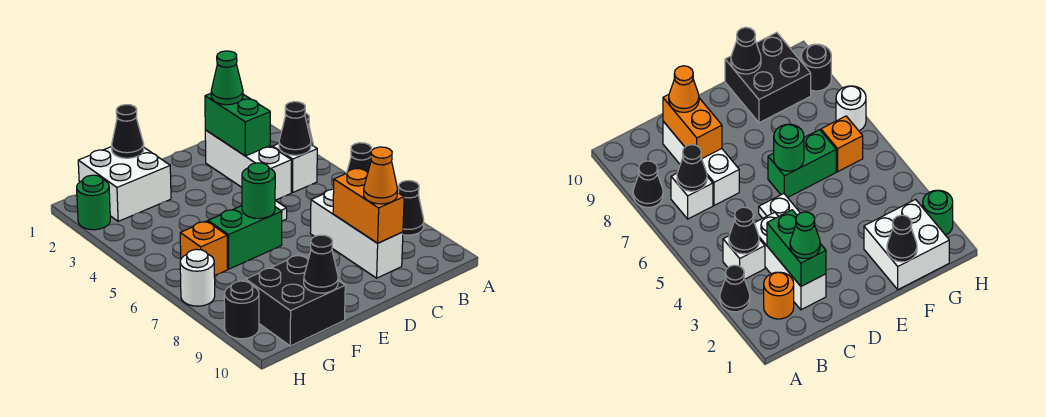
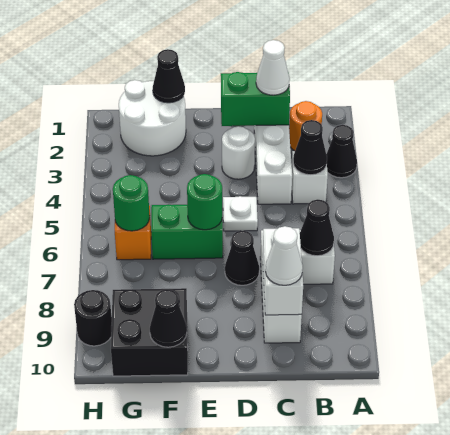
black cone A8 level 1 -> black cone D7 level 1
green brick C2:C3 level 2 -> green brick C2:D2 level 2
green cone C2 level 3 -> white cone C2 level 3
orange brick C8:C9 level 2 -> white brick C8:C9 level 2
orange cone C9 level 3 -> white cone C9 level 3
white brick F1:G2 level 1 -> white round brick F1:G2 level 1
green round brick H2 level 1 -> green round brick G6 level 2
white round brick H7 level 1 -> white round brick D3 level 1

